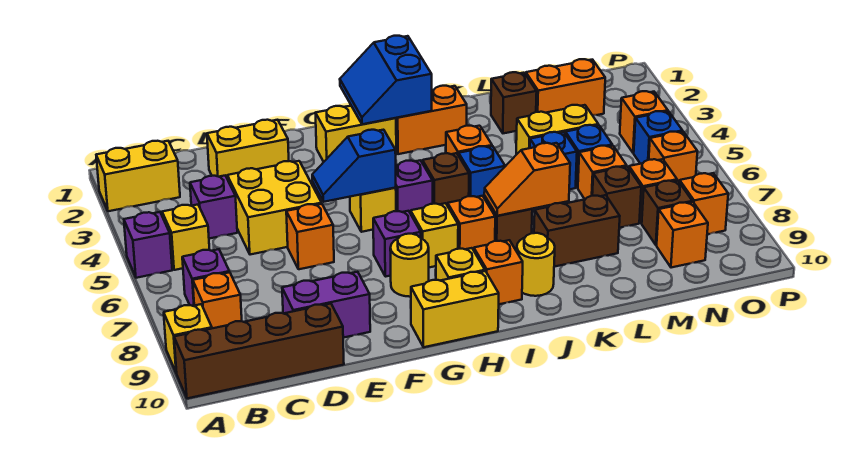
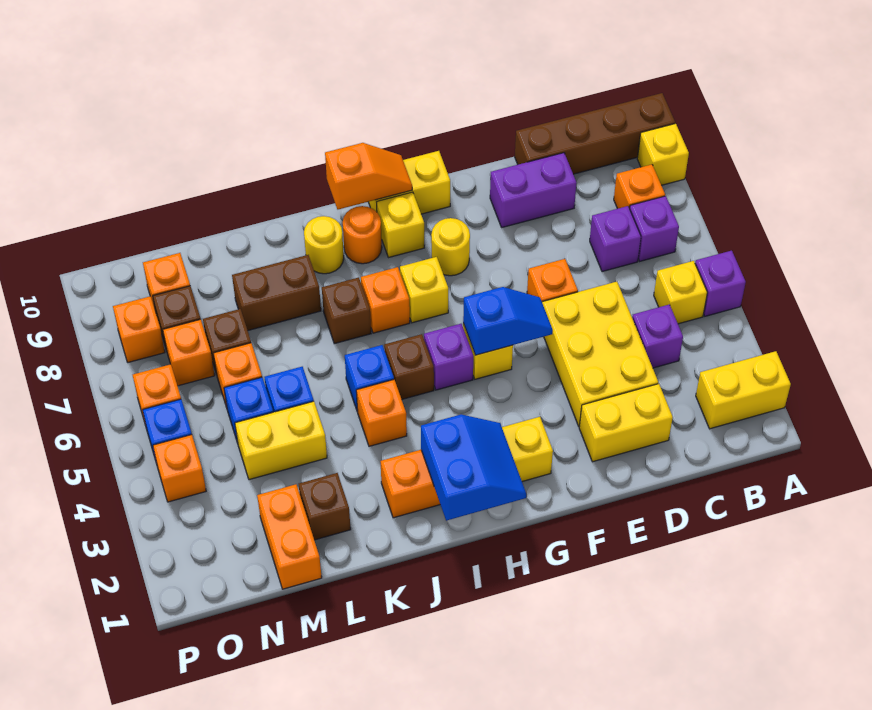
yellow brick D4:E5 level 1 -> yellow brick D3:E5 level 1
purple brick G7 level 1 -> purple brick C7 level 1
orange brick I9 level 1 -> orange round brick I9 level 1
orange slope J7:K7 level 2 top K -> orange slope H10:I10 level 2 top I
orange brick M2:N2 level 1 -> orange brick M1:M2 level 1

